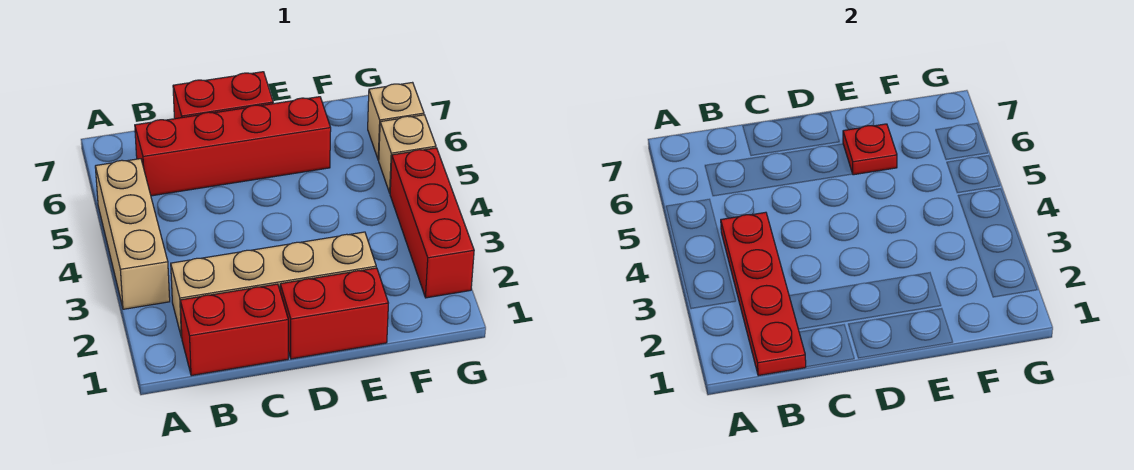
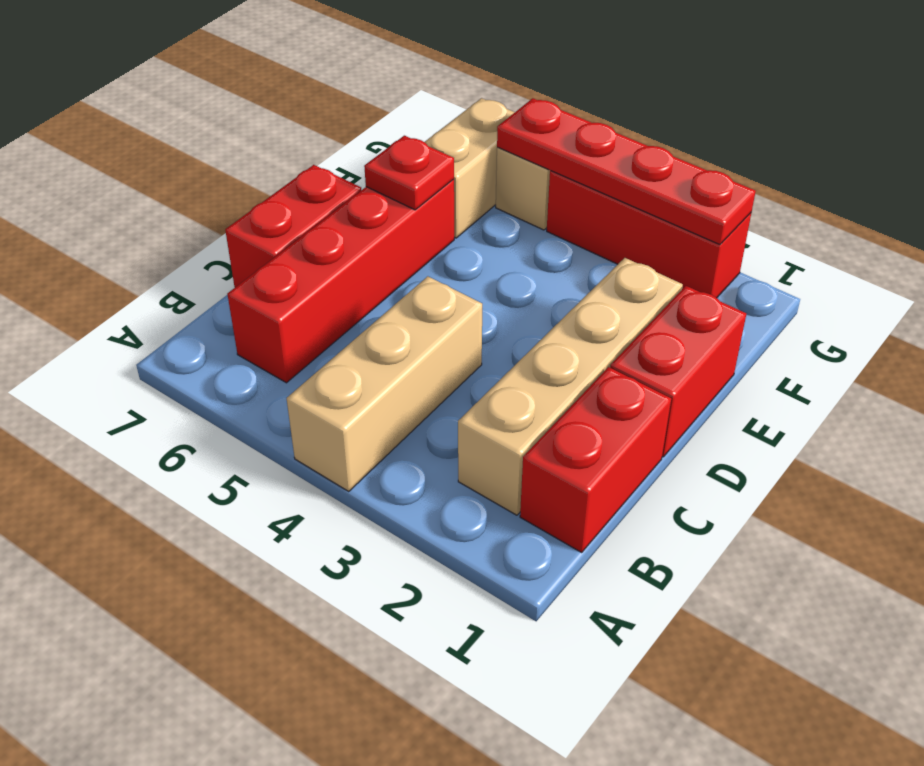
tan brick A3:A5 level 1 -> tan brick A4:C4 level 1
red plate B1:B4 level 2 -> red plate G2:G5 level 2
tan brick G6 level 1 -> tan brick F6:G6 level 1

